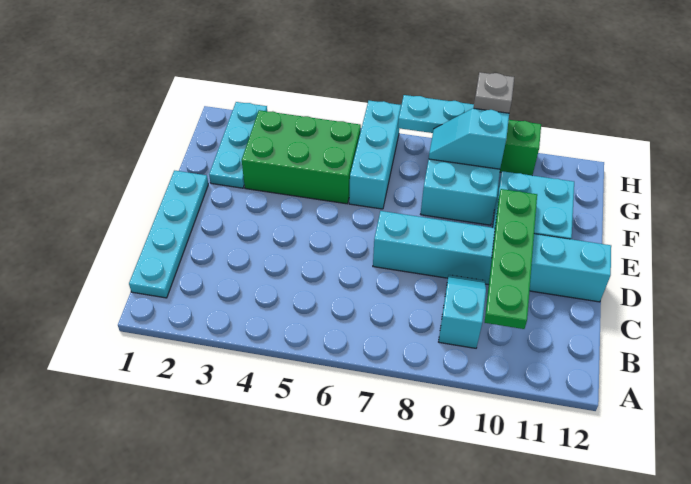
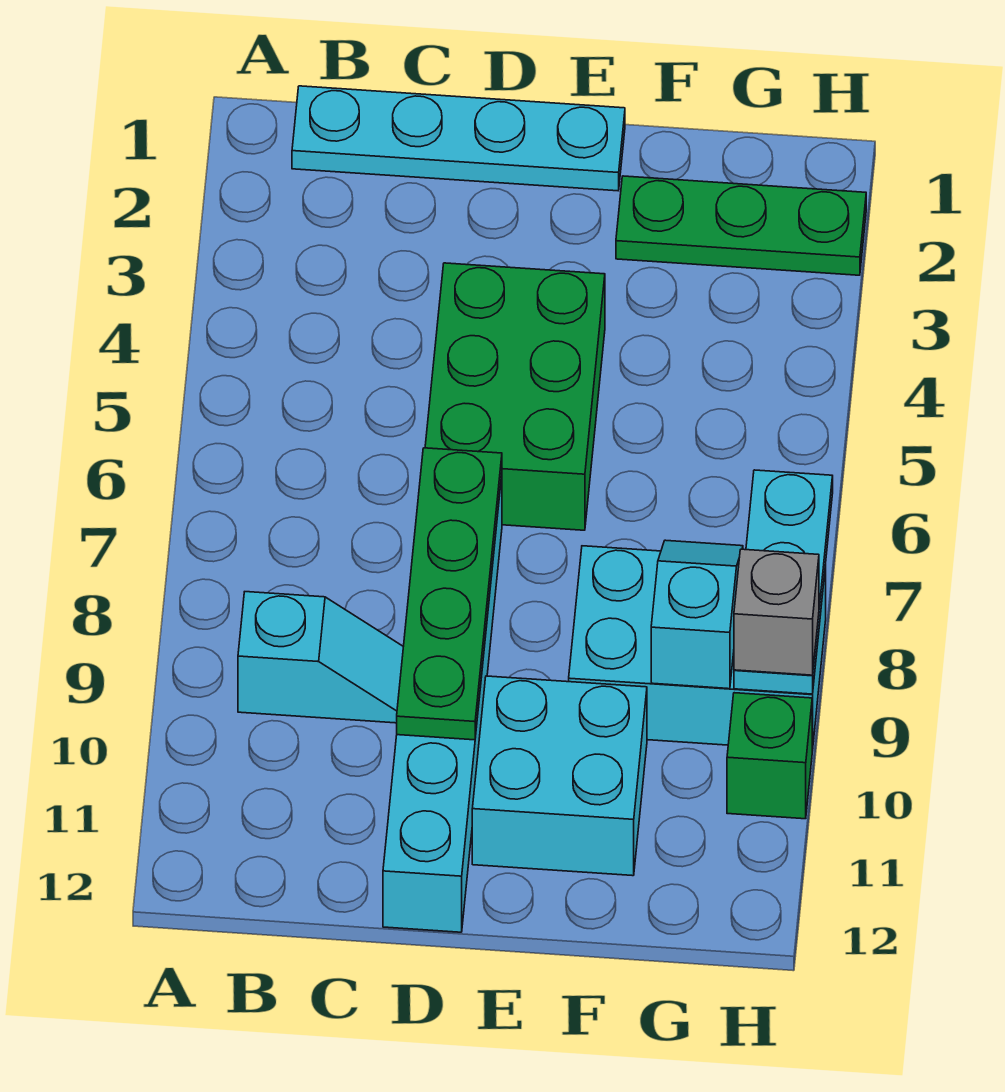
green plate B10:E10 level 2 -> green plate D7:D10 level 2
cyan plate F2:H2 level 1 -> green plate F2:H2 level 1
green brick F3:G5 level 1 -> green brick D4:E6 level 1
cyan brick F6:H6 level 1 -> none

